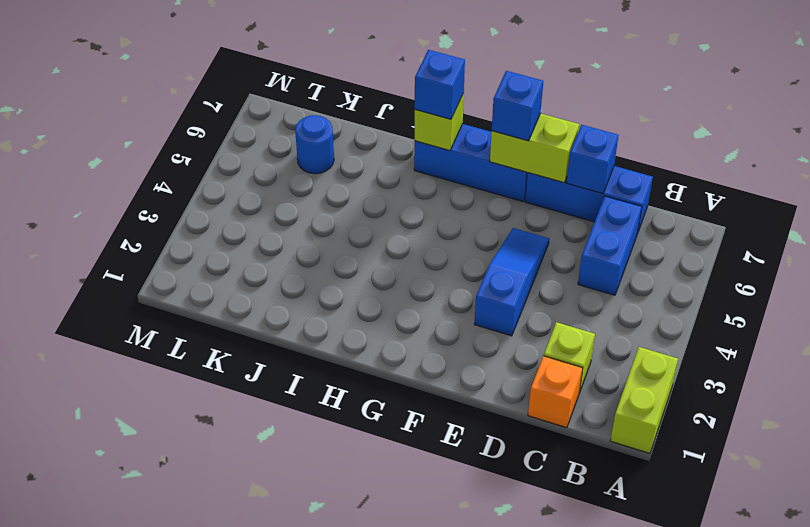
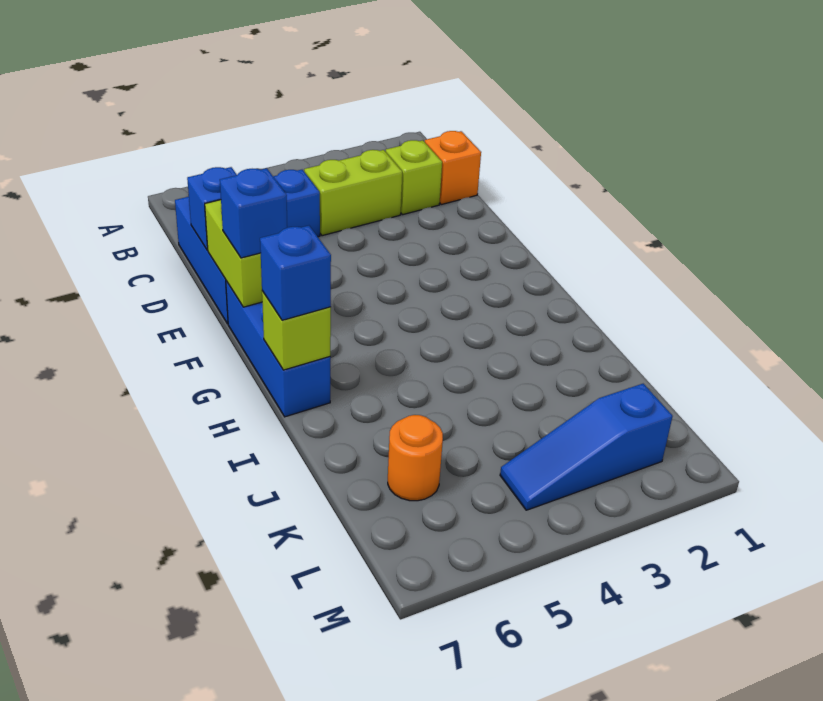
lime brick A1:A2 level 1 -> lime brick C3:C4 level 1
blue slope E3:E5 level 1 top 3 -> blue slope L2:L4 level 1 top 2
blue round brick K6 level 1 -> orange round brick K6 level 1

